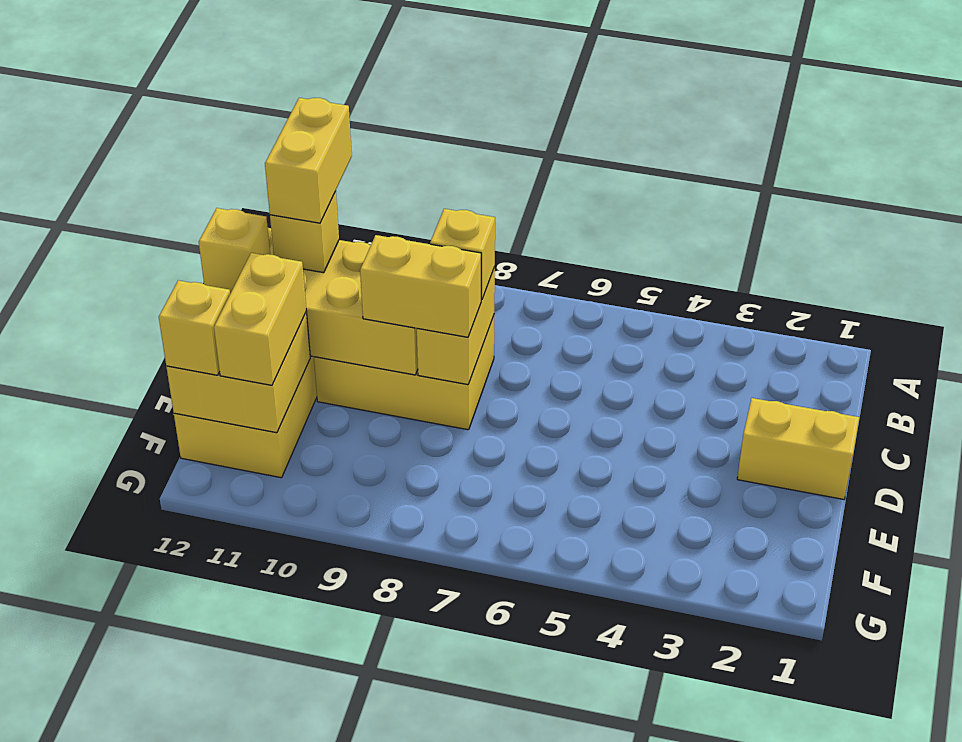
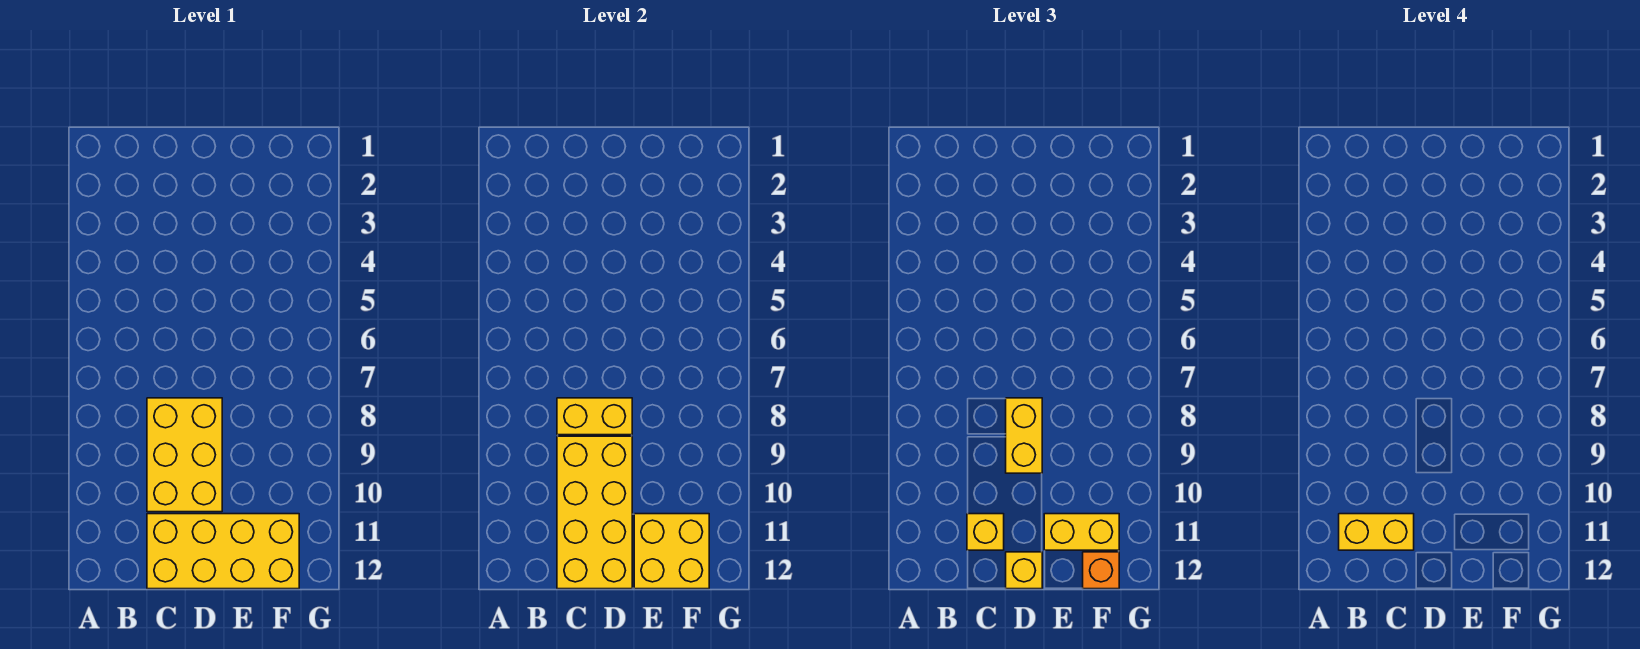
yellow brick C8 level 3 -> none
yellow brick D1:D2 level 1 -> none
yellow brick F12 level 3 -> orange brick F12 level 3

